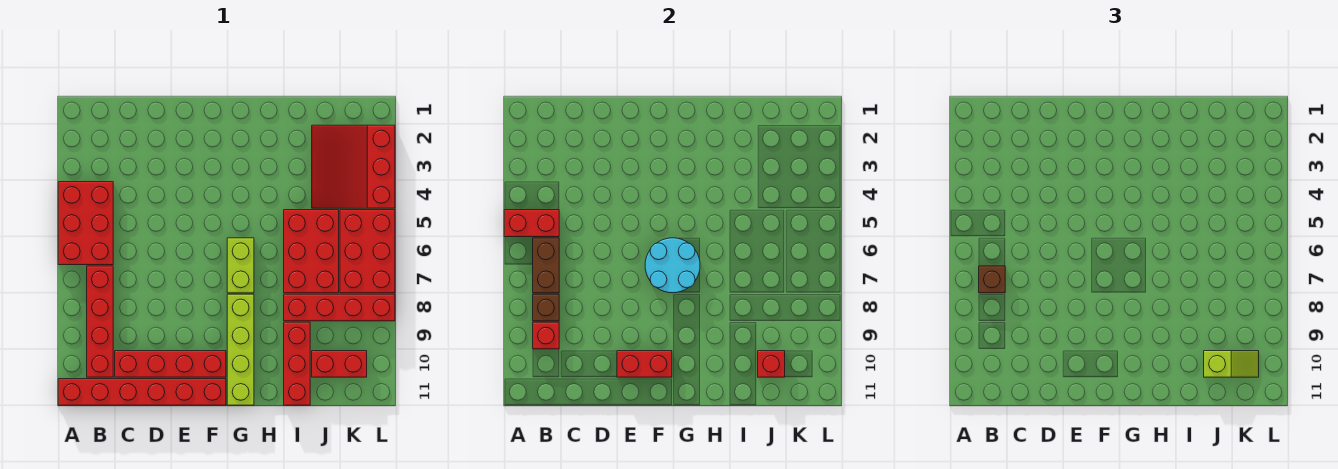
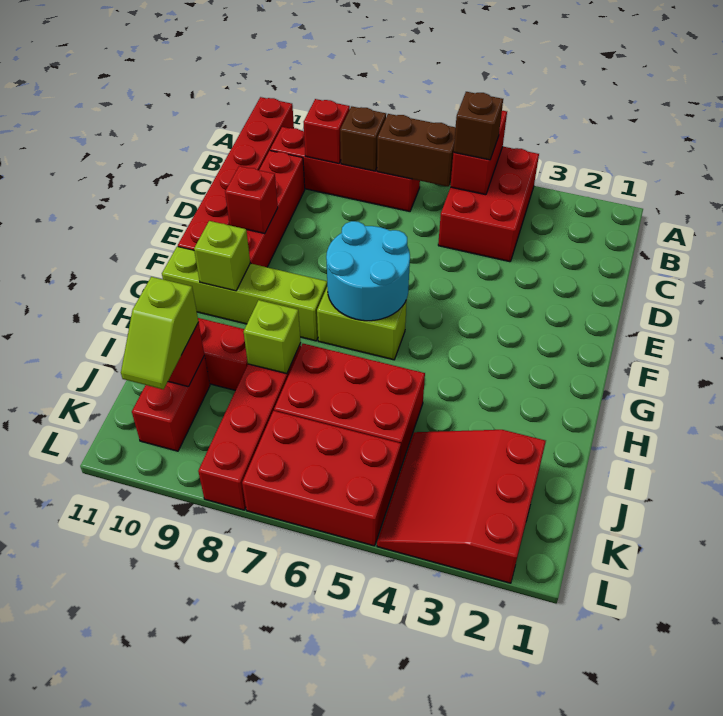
red brick A4:B6 level 1 -> red brick A4:C5 level 1
brown brick B7 level 3 -> brown brick B5 level 3
red brick E10:F10 level 2 -> red brick E10 level 2
none -> lime brick G10 level 2
none -> lime brick I8 level 2
red slope J2:L4 level 1 top L -> red slope J2:L4 level 1 top 2

